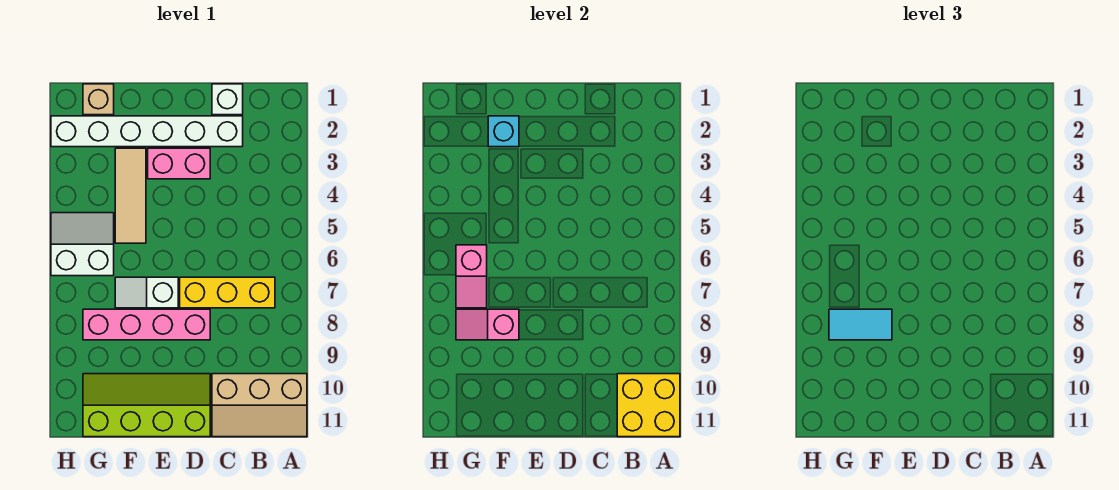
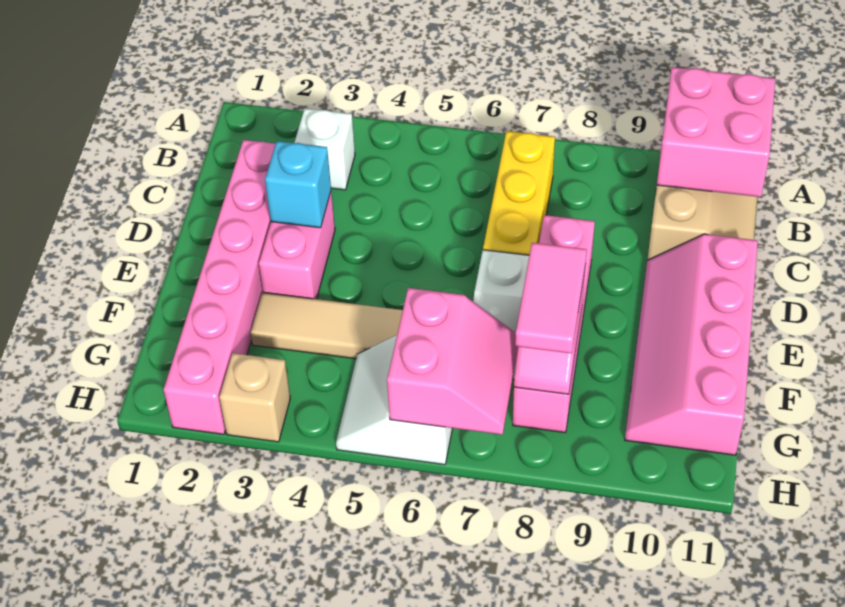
yellow brick A10:B11 level 2 -> pink brick A10:B11 level 2
white brick C1 level 1 -> white brick B3 level 1
white brick C2:H2 level 1 -> pink brick C2:H2 level 1
lime slope D10:G11 level 1 top 11 -> pink slope D10:G11 level 1 top 11
cyan brick F2 level 2 -> cyan brick D3 level 2
cyan tile F8:G8 level 3 -> pink tile F8:G8 level 3
tan brick G1 level 1 -> tan brick H3 level 1
pink slope G6:G7 level 2 top 6 -> pink slope G6:H7 level 2 top 6

